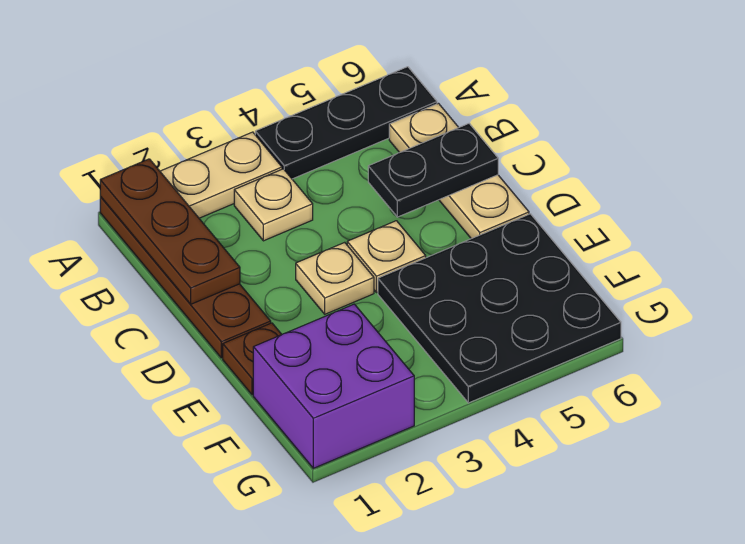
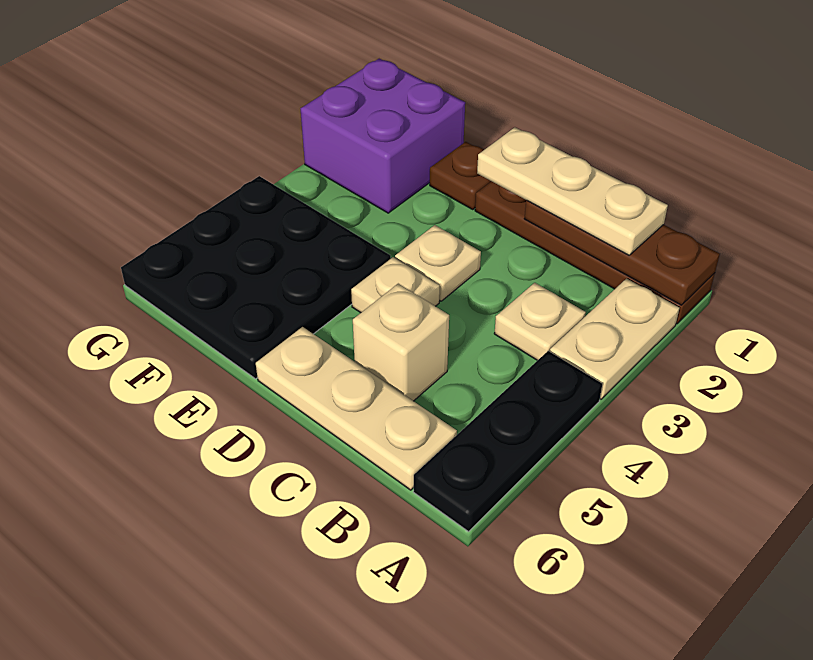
none -> tan plate B1:D1 level 3
none -> tan brick C5 level 1
black plate C5:C6 level 2 -> none

